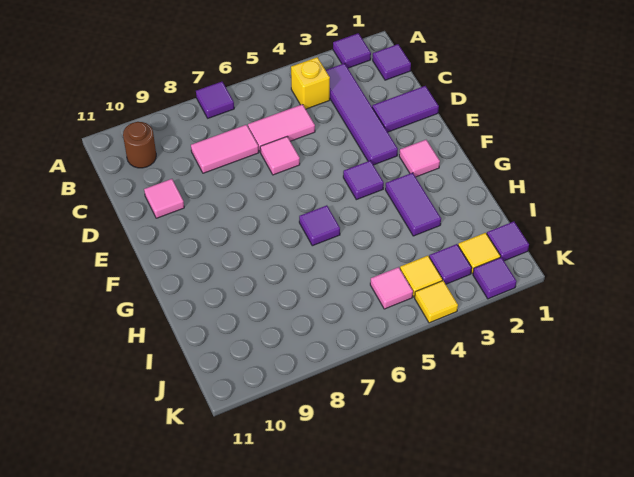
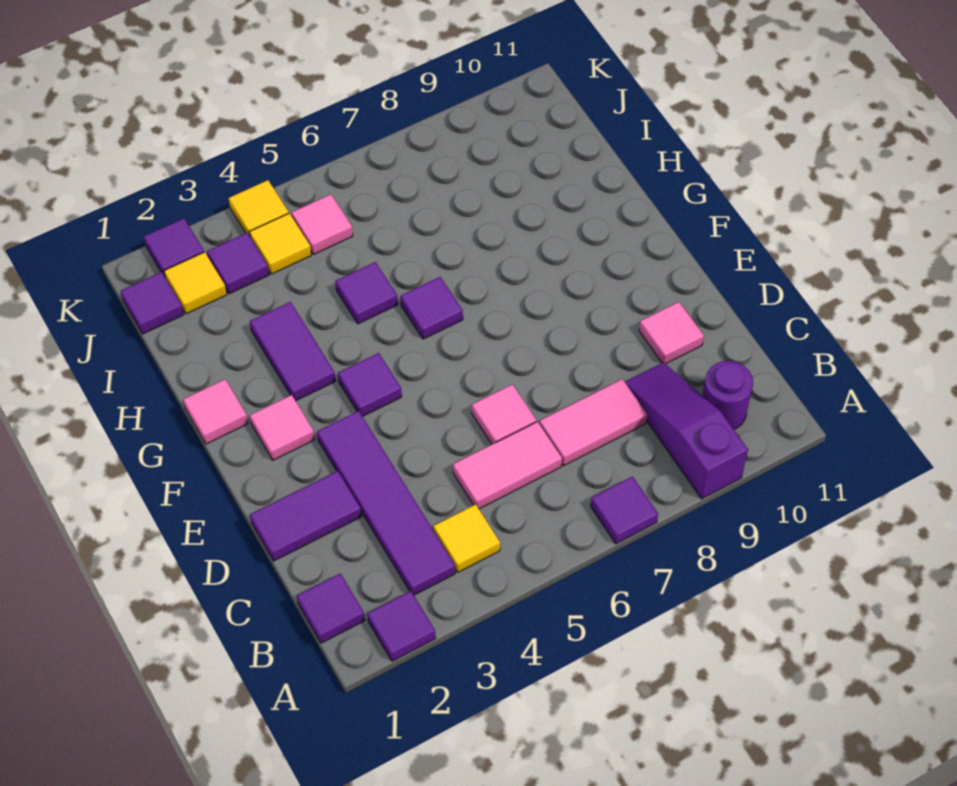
none -> purple slope A9:C9 level 1 top A
yellow brick B4 level 1 -> yellow tile B4 level 1
brown round brick B10 level 1 -> purple round brick B10 level 1
none -> pink tile G1 level 1
none -> purple tile H5 level 1

